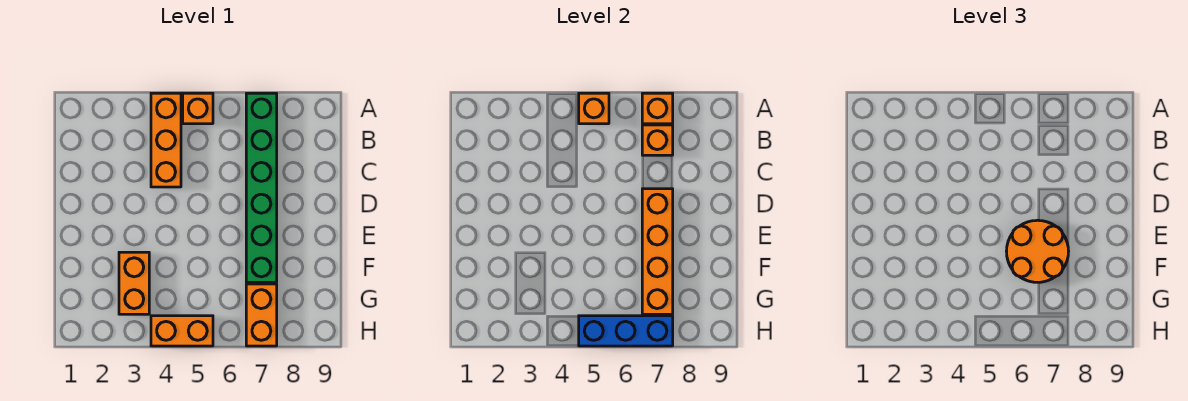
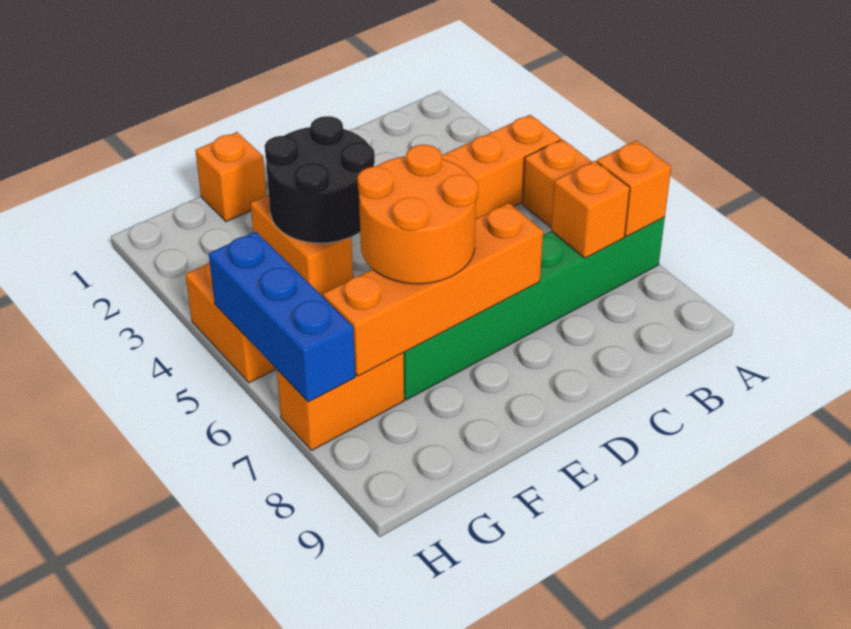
orange brick A5 level 2 -> orange brick F1 level 1
none -> black round brick E3:F4 level 2
orange brick F3:G3 level 1 -> orange brick F3:F4 level 1

